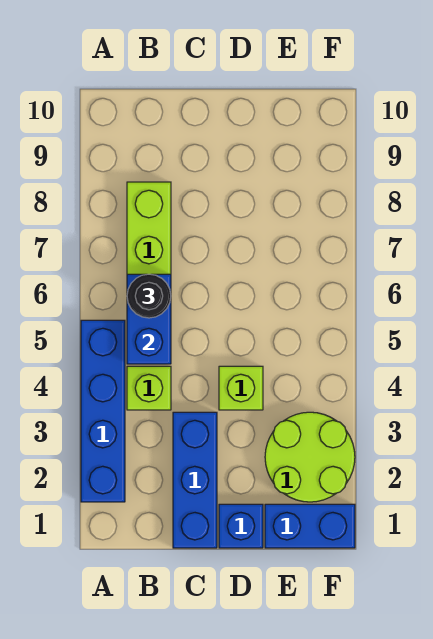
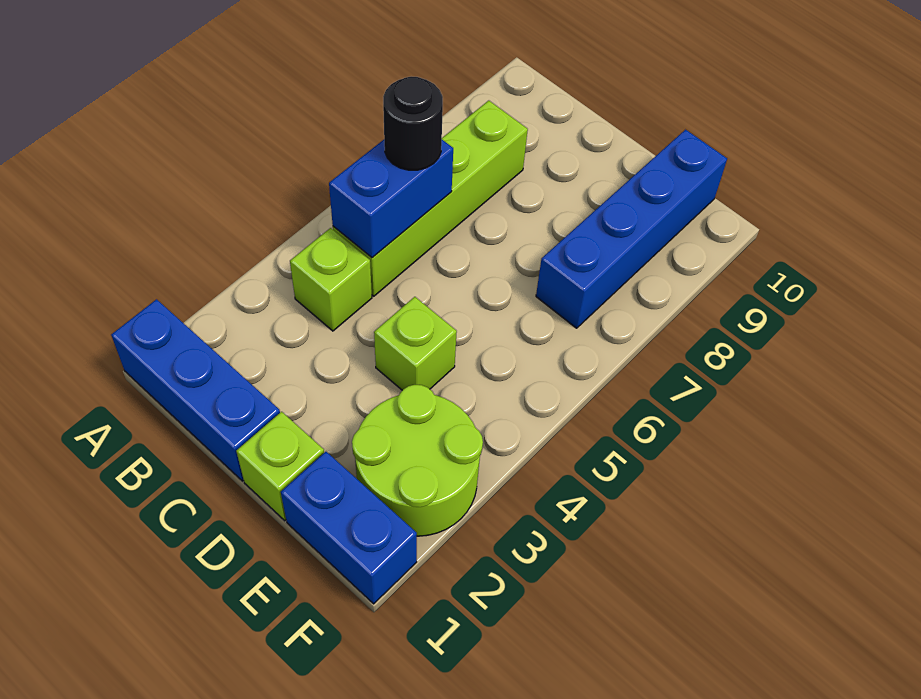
blue brick A2:A5 level 1 -> blue brick E7:E10 level 1
blue brick C1:C3 level 1 -> blue brick A1:C1 level 1
blue brick D1 level 1 -> lime brick D1 level 1

